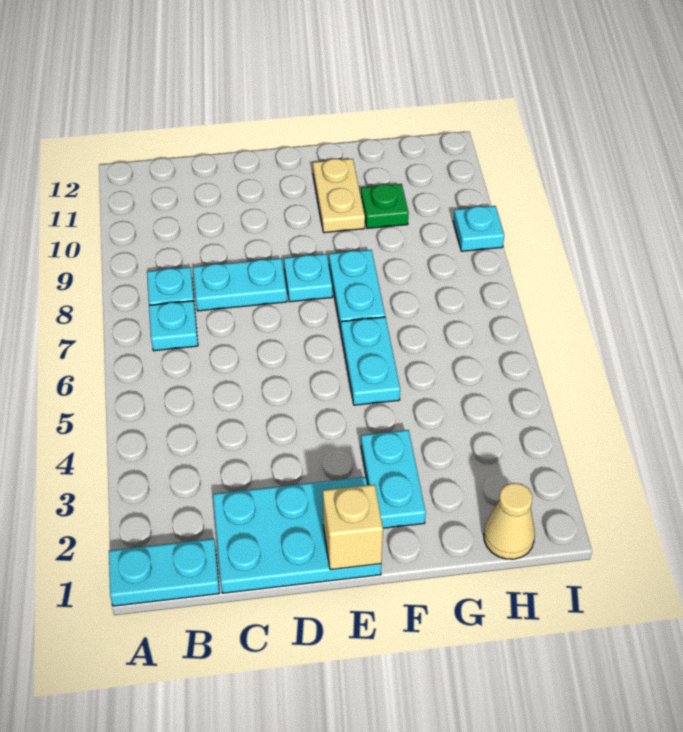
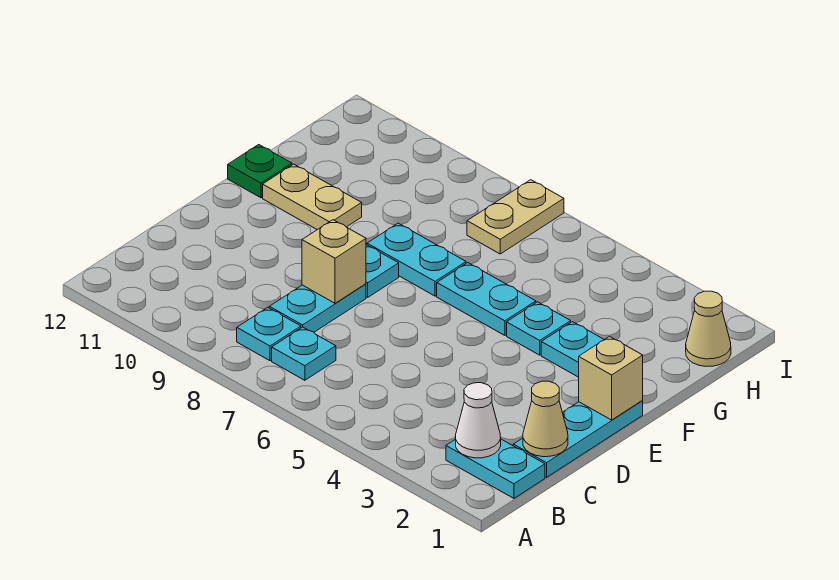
cyan plate A1:B1 level 1 -> cyan plate B1:B2 level 1
none -> white cone B2 level 2
cyan plate C1:E2 level 1 -> cyan plate C1:E1 level 1
none -> tan cone C1 level 2
none -> tan brick D8 level 2
green plate G10 level 1 -> green plate F12 level 1
none -> tan plate H7:I7 level 1
cyan plate I9 level 1 -> cyan plate F4 level 1

